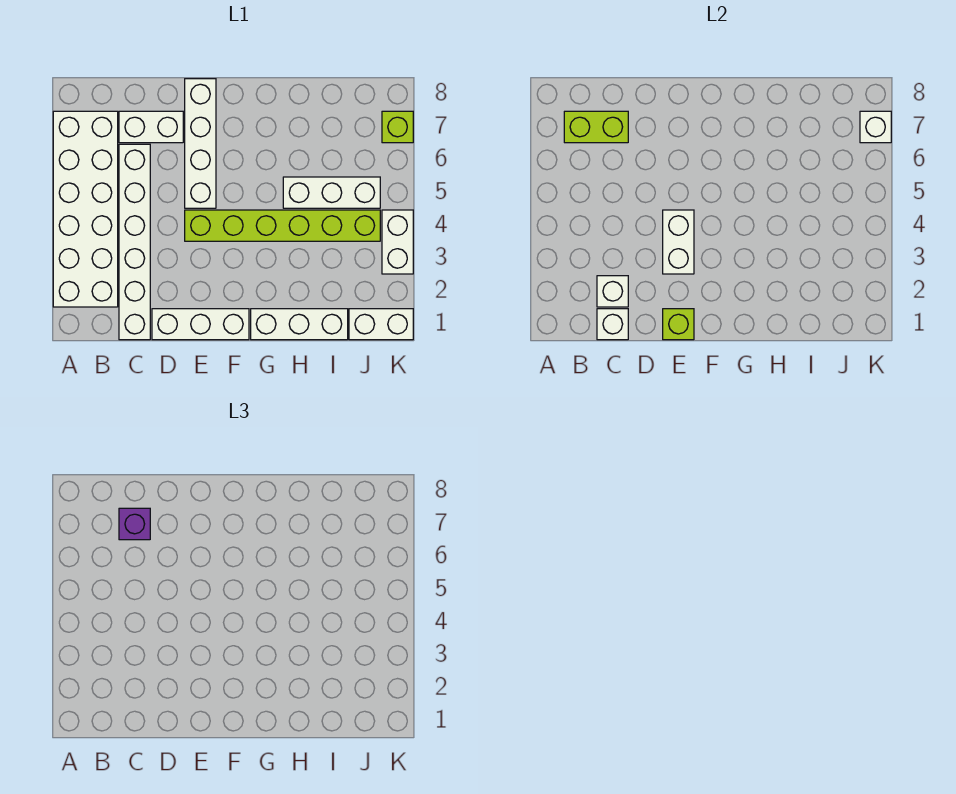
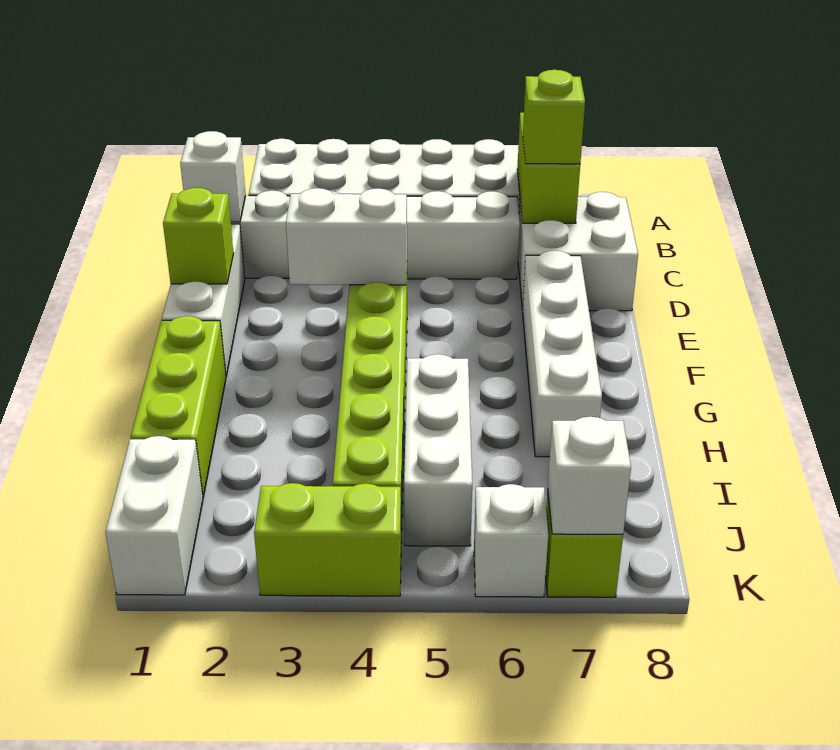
white brick C2 level 2 -> white brick K6 level 1
white brick C7:D7 level 1 -> white brick C7:D8 level 1
purple brick C7 level 3 -> lime brick C7 level 3
white brick E5:E8 level 1 -> white brick E7:H7 level 1
white brick G1:I1 level 1 -> lime brick G1:I1 level 1
white brick K3:K4 level 1 -> lime brick K3:K4 level 1

